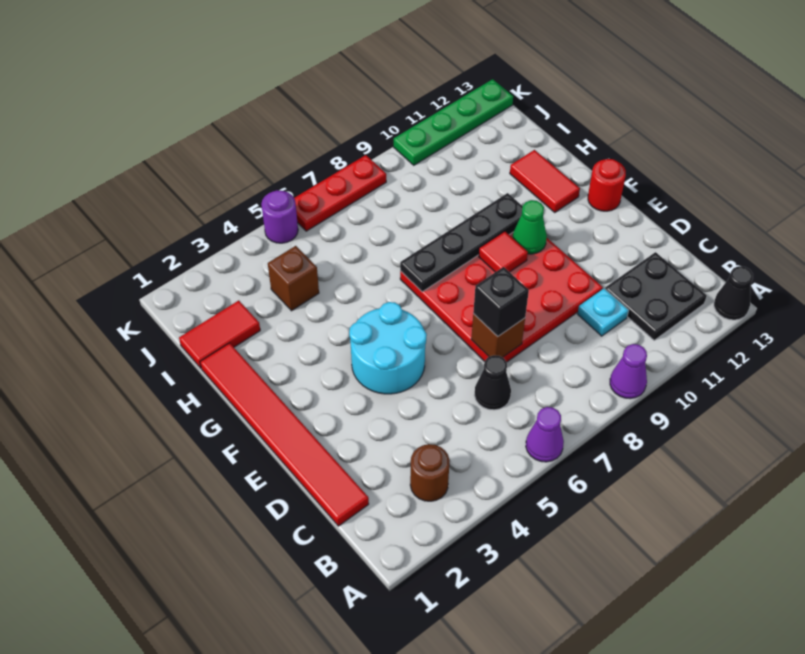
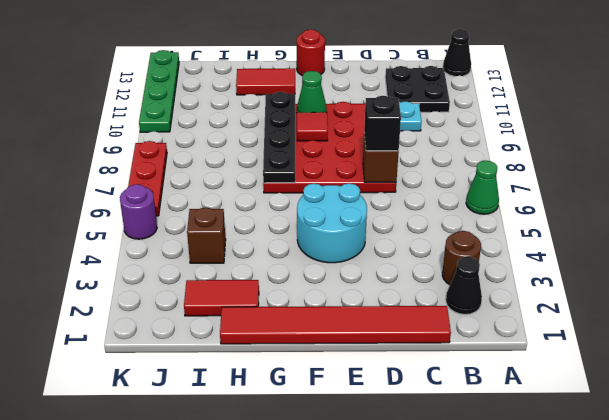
purple cone A6 level 1 -> green cone A6 level 1
purple cone A9 level 1 -> none
black cone C6 level 1 -> black cone B2 level 1
red tile I1:I2 level 1 -> red tile H2:I2 level 1

